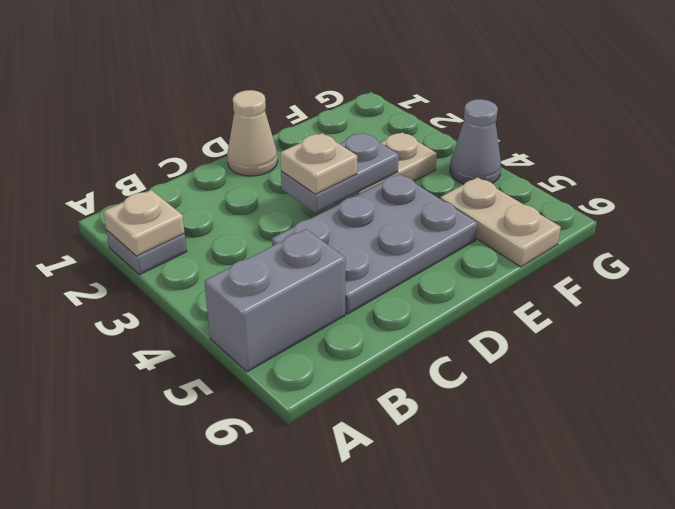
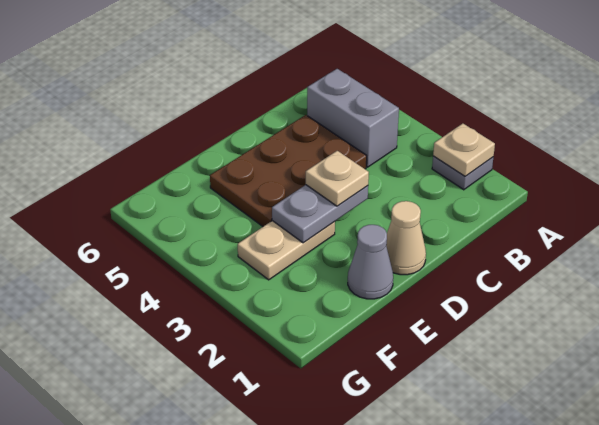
grey brick A5:B5 level 1 -> grey brick B4:B5 level 1
grey plate C4:E5 level 1 -> brown plate C4:E5 level 1
tan plate F5:F6 level 1 -> none
grey cone G4 level 1 -> grey cone E1 level 1

